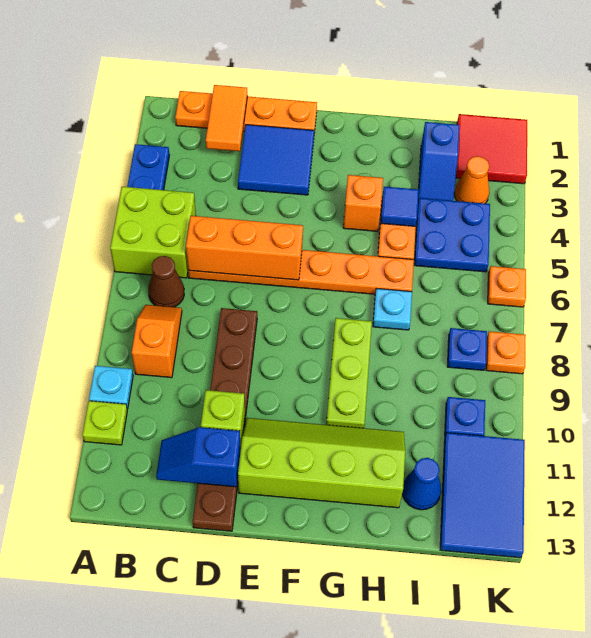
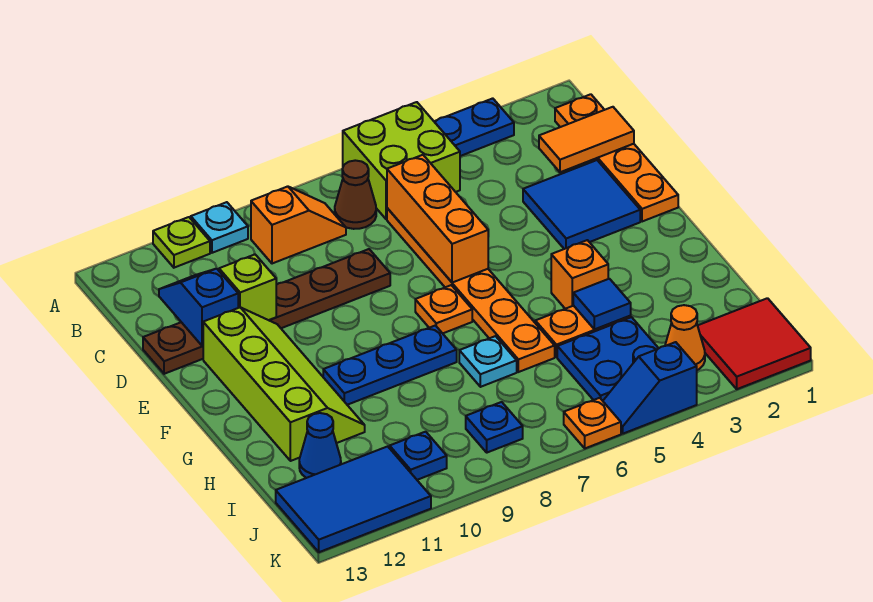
lime plate G8:G10 level 1 -> blue plate G8:G10 level 1
blue slope I2:I3 level 1 top 2 -> blue slope K4:K5 level 1 top 4
orange plate K8 level 1 -> orange plate F7 level 1

